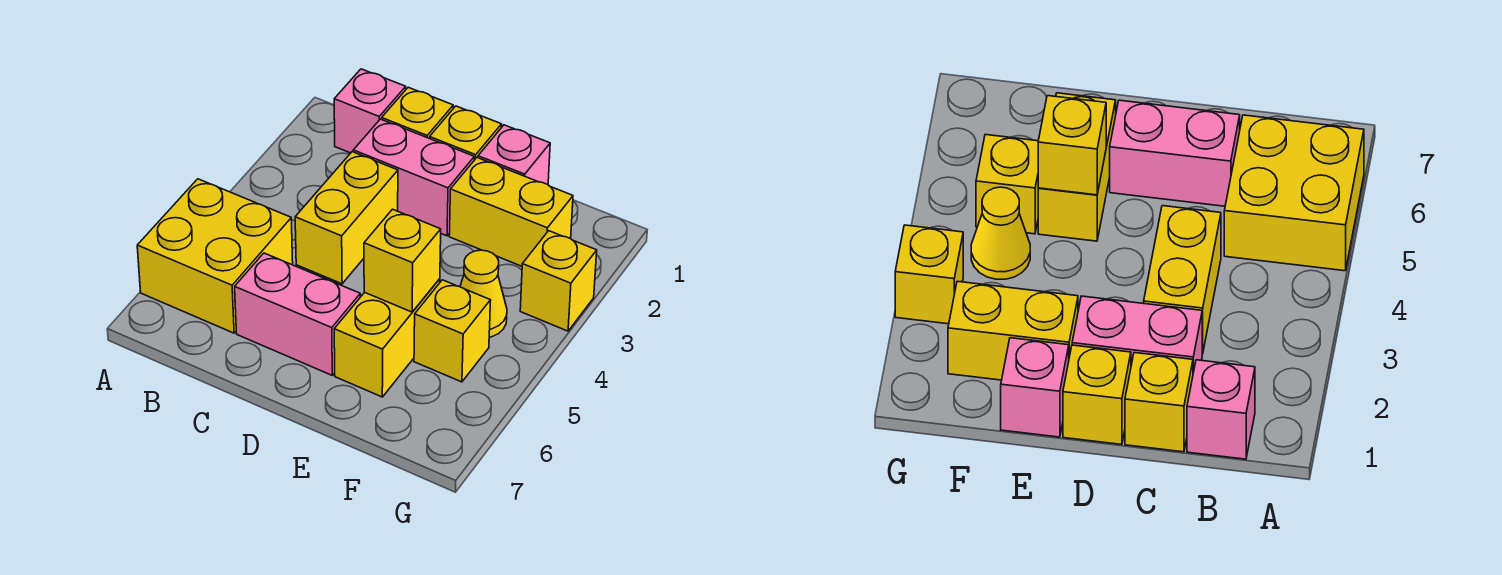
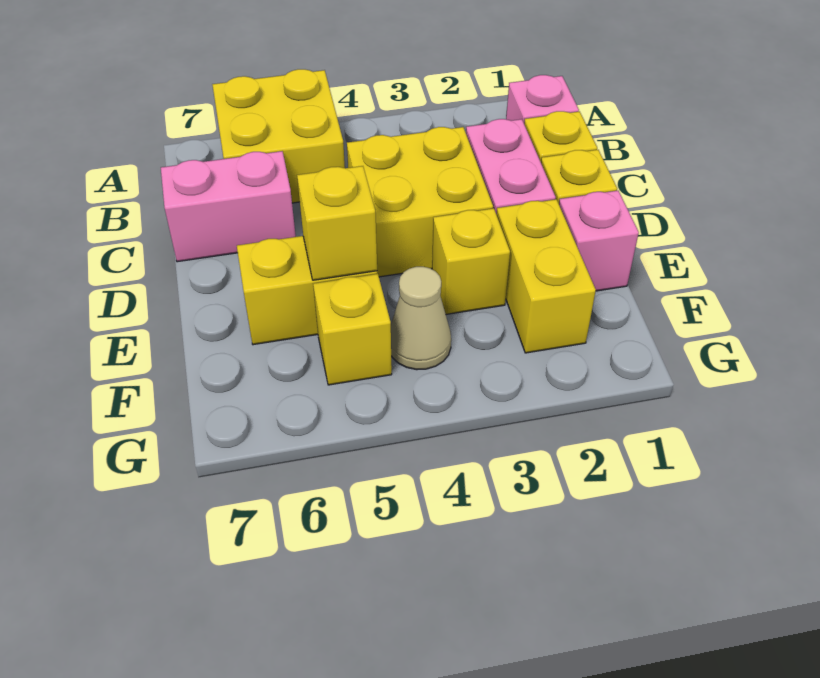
yellow brick C3:C4 level 1 -> yellow brick C3:D4 level 1
pink brick C6:D6 level 1 -> pink brick C6:C7 level 1
yellow cone F4 level 1 -> tan cone F4 level 1
yellow brick G3 level 1 -> yellow brick E3 level 1

